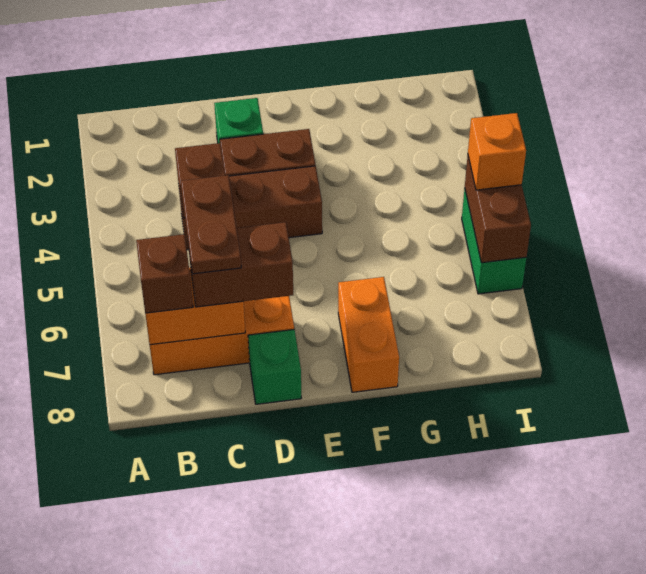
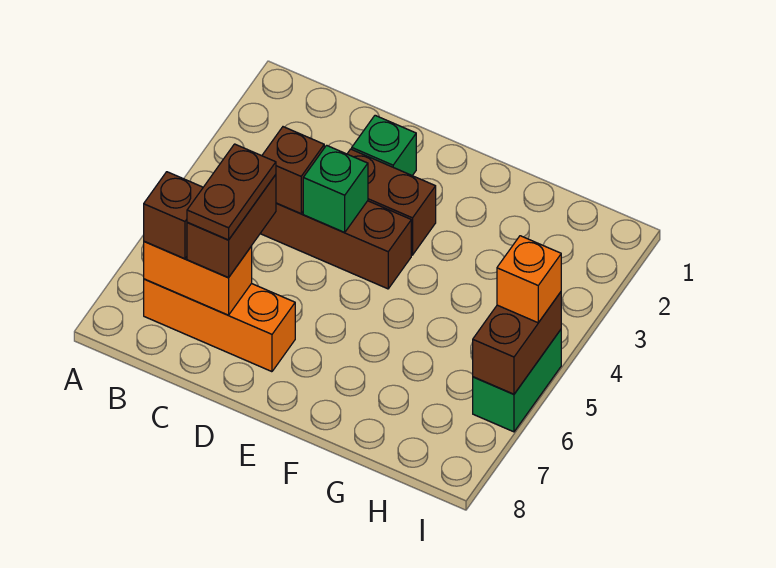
brown brick C7:D7 level 3 -> brown brick C6:C7 level 3
green brick D8 level 1 -> green brick D4 level 2
orange brick F7:F8 level 1 -> none

